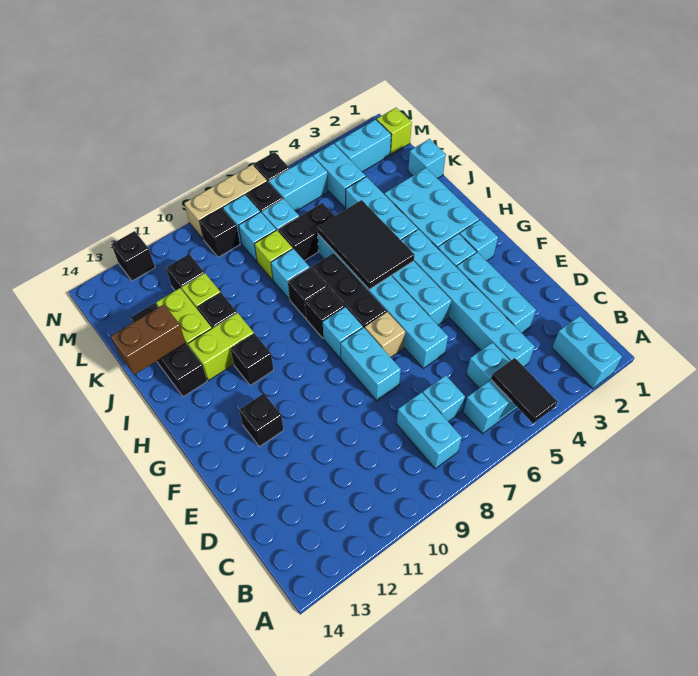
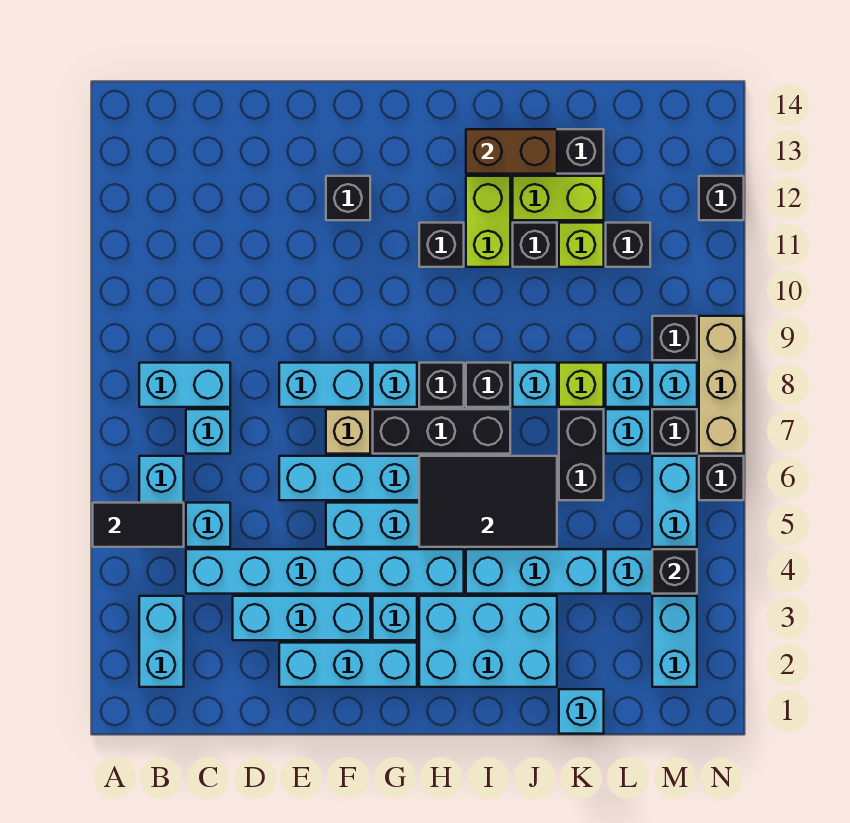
cyan brick A2:B2 level 1 -> cyan brick B2:B3 level 1
cyan brick G2 level 1 -> cyan brick E2:G2 level 1
brown brick J13:J14 level 2 -> brown brick I13:J13 level 2
lime brick M1 level 1 -> none
none -> black brick M4 level 2

